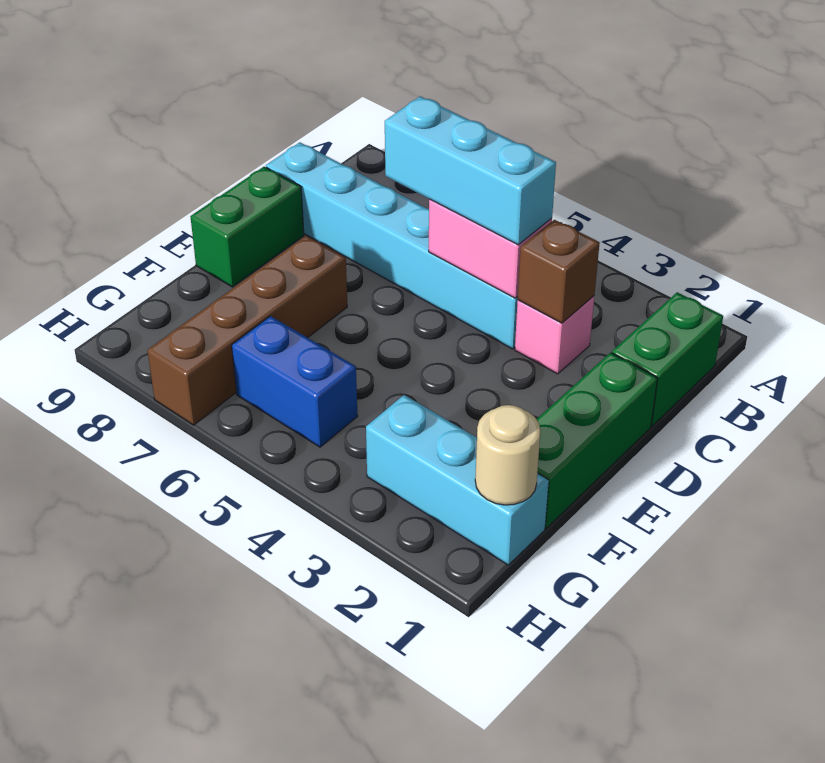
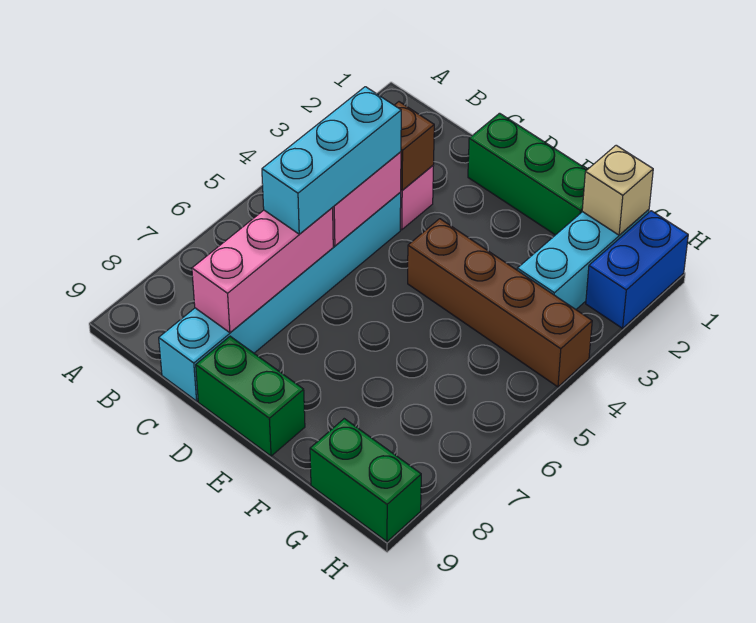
green brick B1:C1 level 1 -> green brick G9:H9 level 1
none -> pink brick C6:C8 level 2
brown brick E7:H7 level 1 -> brown brick E4:H4 level 1
tan round brick G1 level 2 -> tan brick G1 level 2
blue brick G5:G6 level 1 -> blue brick H1:H2 level 1

